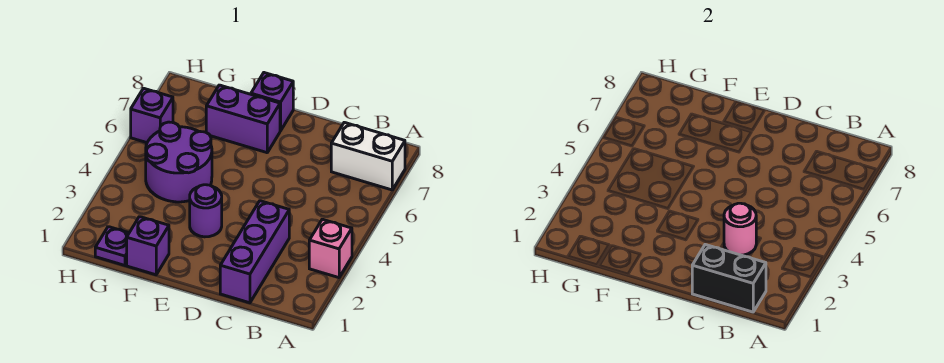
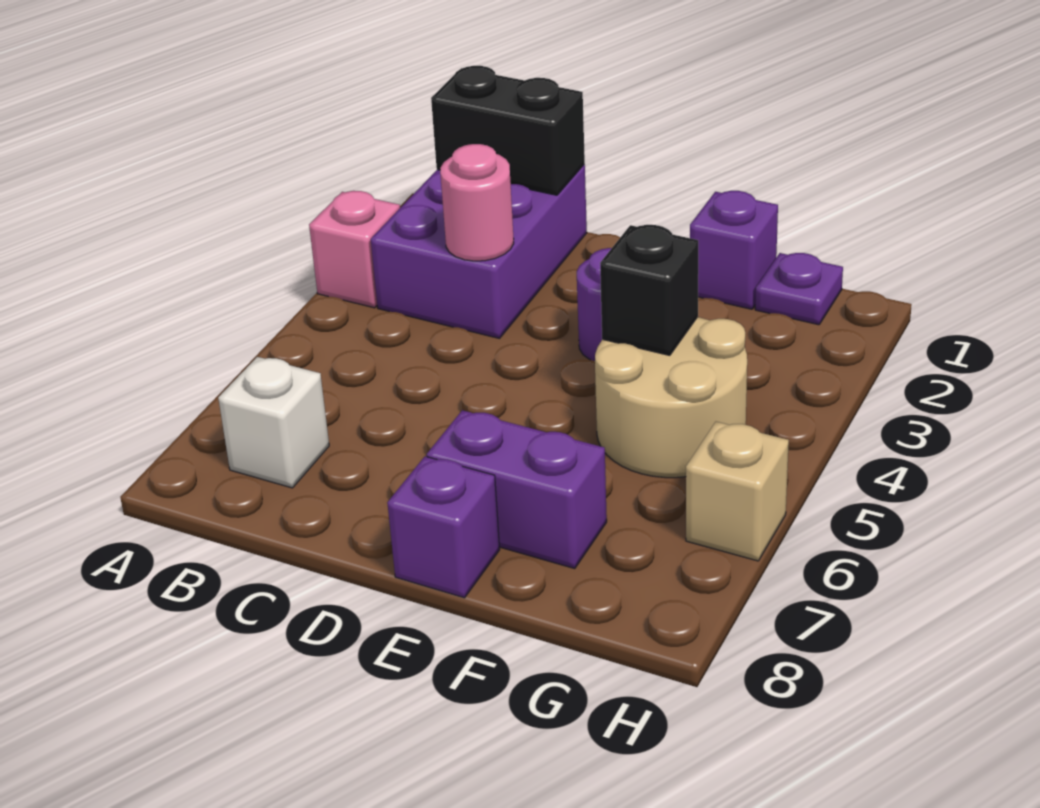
white brick A7:B7 level 1 -> white brick B7 level 1
purple brick C1:C3 level 1 -> purple brick B1:C3 level 1
purple round brick F4:G5 level 1 -> tan round brick F4:G5 level 1
none -> black brick F4 level 2
purple brick H6 level 1 -> tan brick H6 level 1

